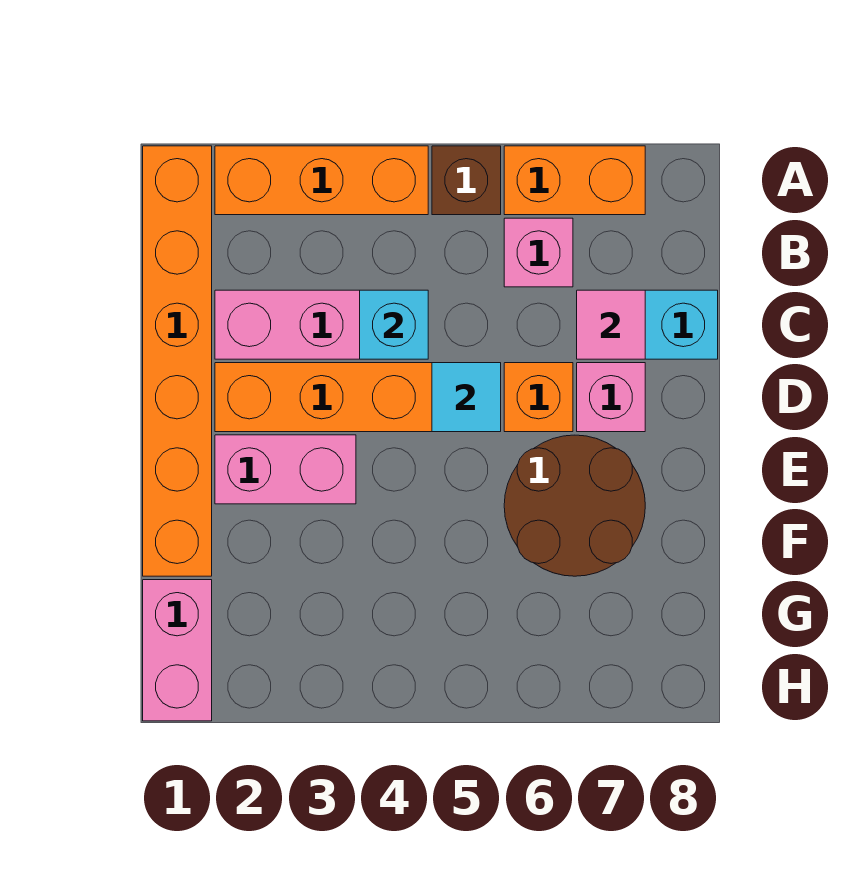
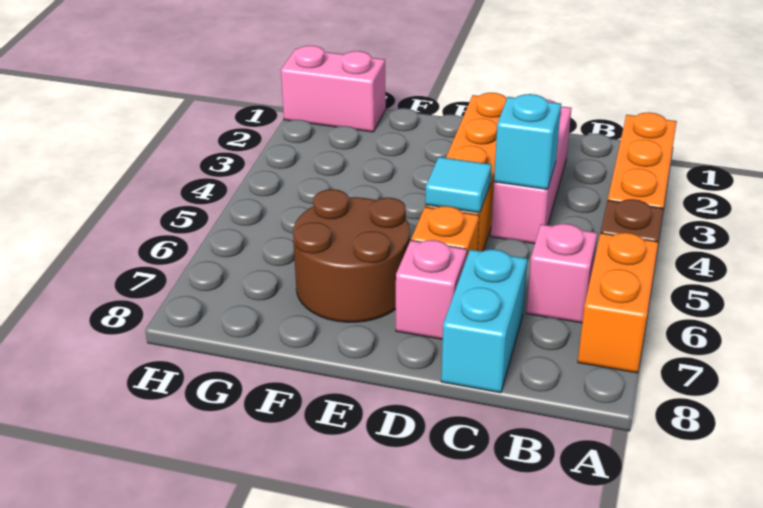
orange brick A1:F1 level 1 -> none
pink tile C7 level 2 -> none
pink brick E2:E3 level 1 -> none

